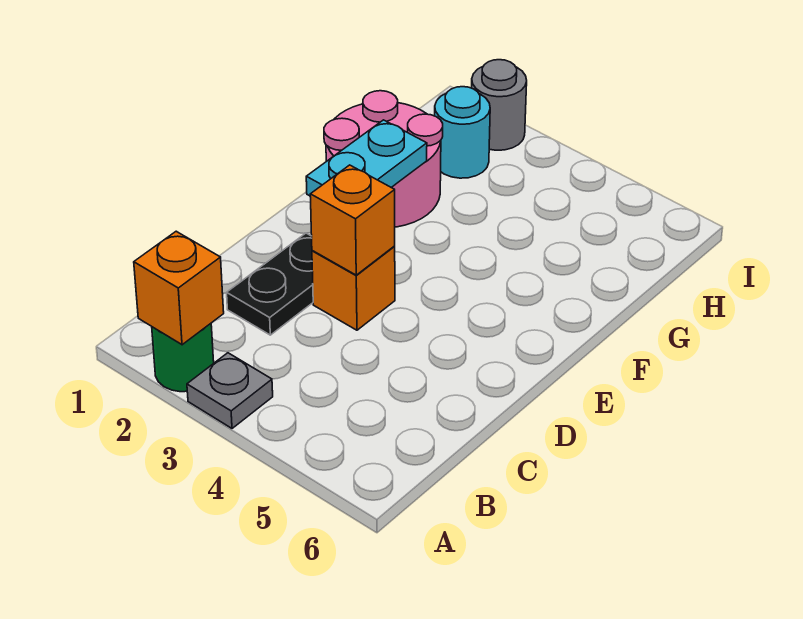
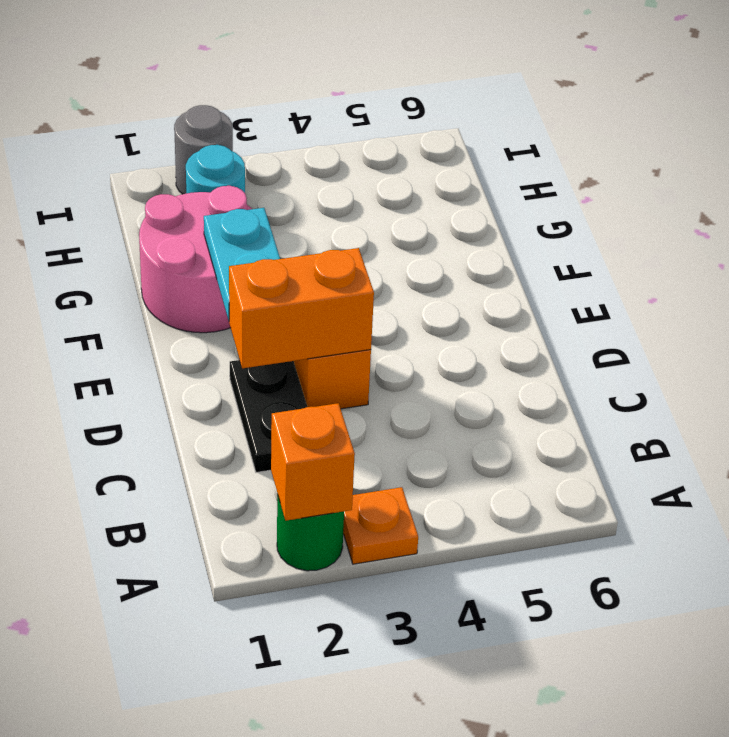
grey plate A3 level 1 -> orange plate A3 level 1
orange brick D3 level 2 -> orange brick D2:D3 level 2

